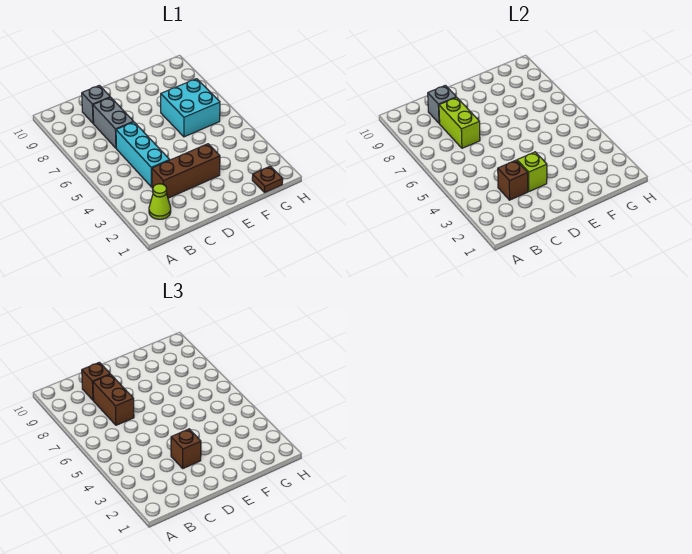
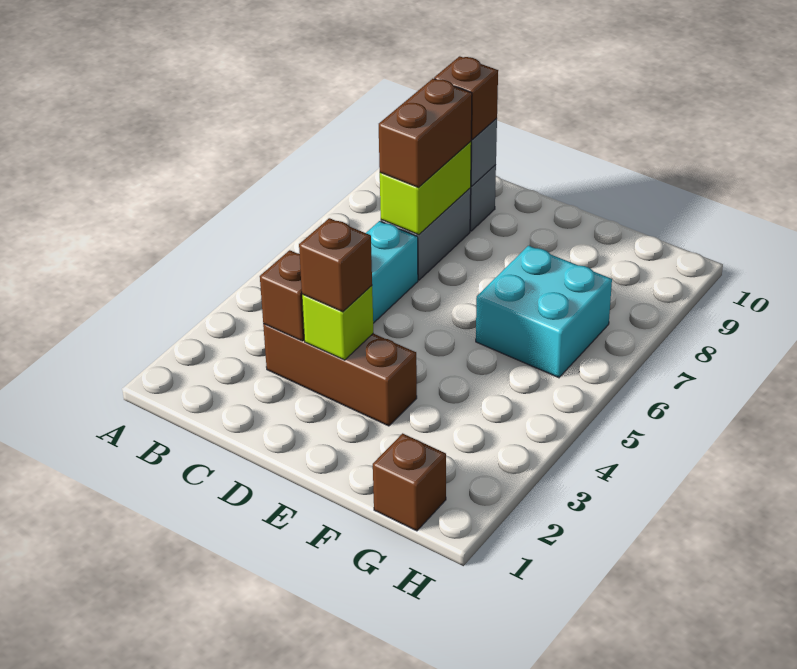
lime cone B2 level 1 -> none
brown plate G1 level 1 -> brown brick G1 level 1

